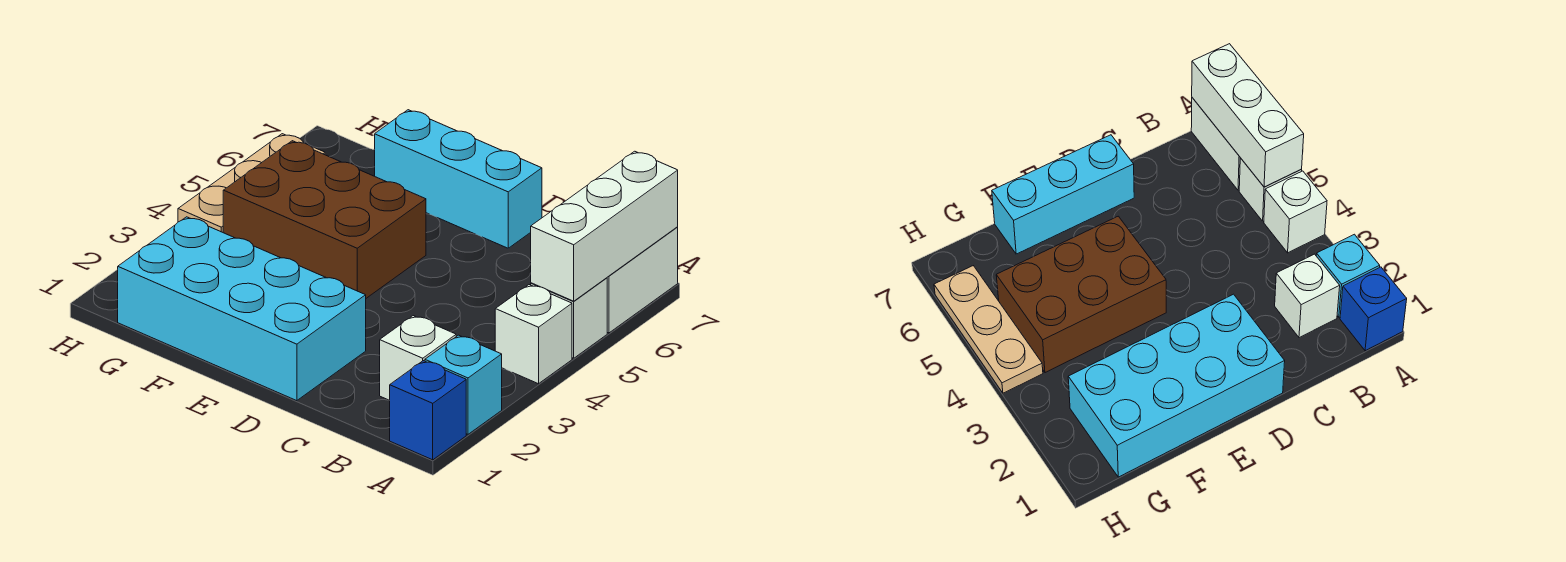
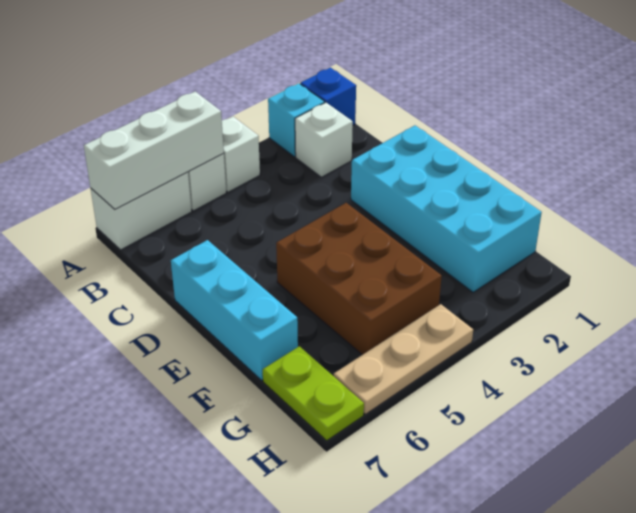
none -> lime plate G7:H7 level 1

